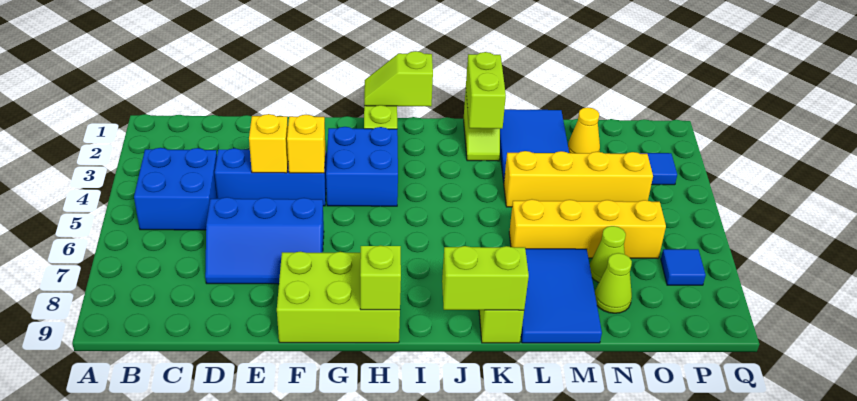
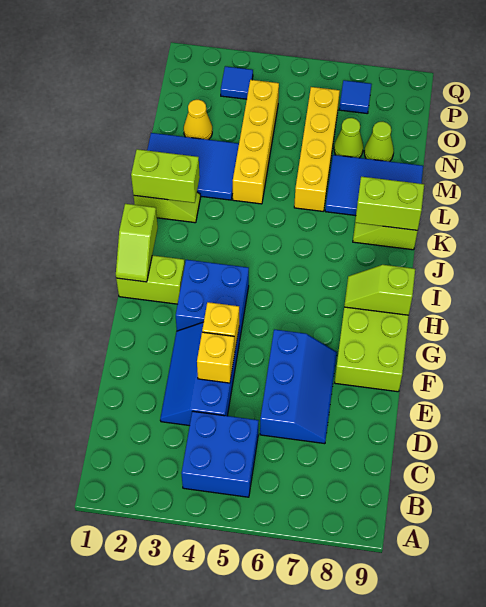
lime brick J9:K9 level 2 -> lime brick K8:K9 level 2

